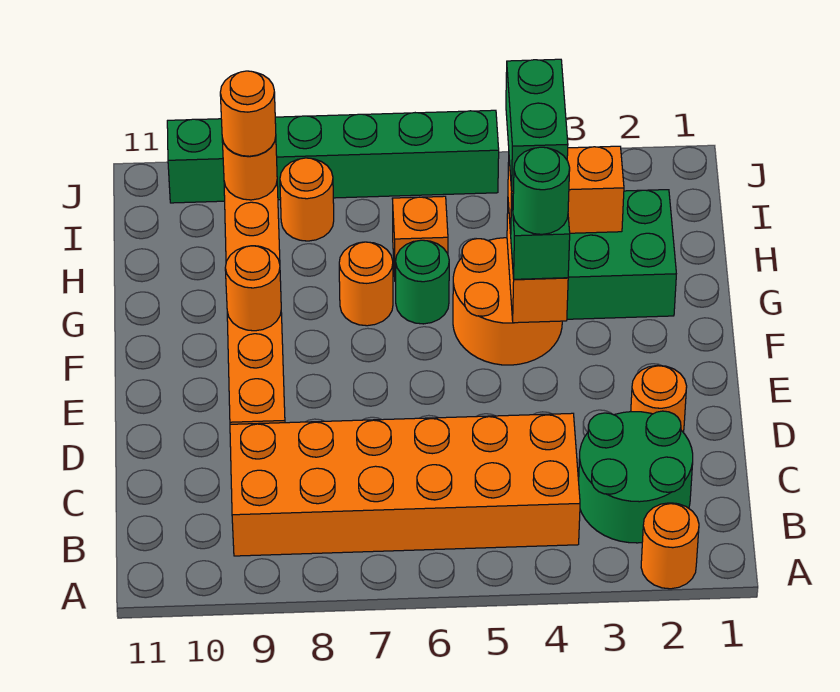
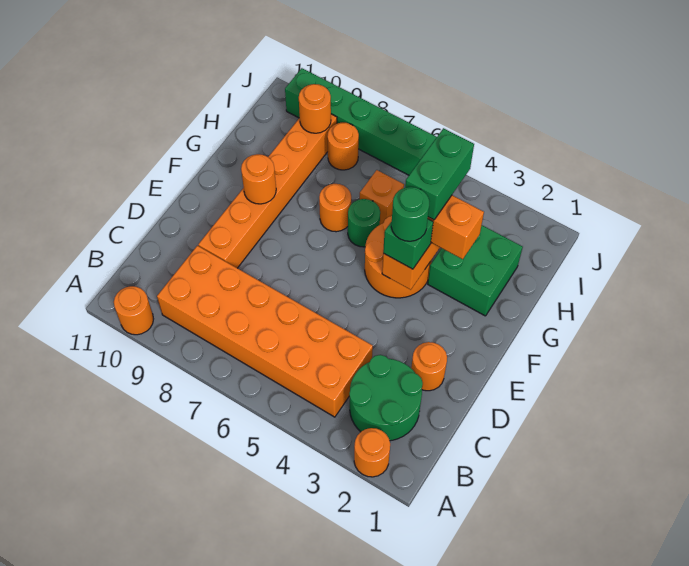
orange round brick I9 level 3 -> orange round brick A10 level 1

